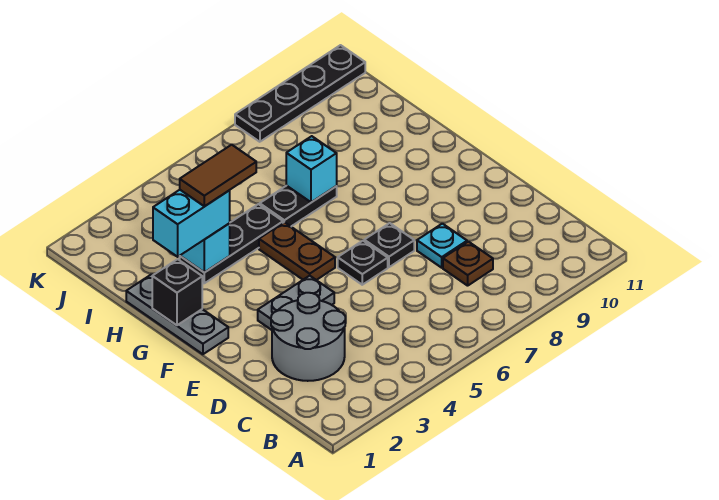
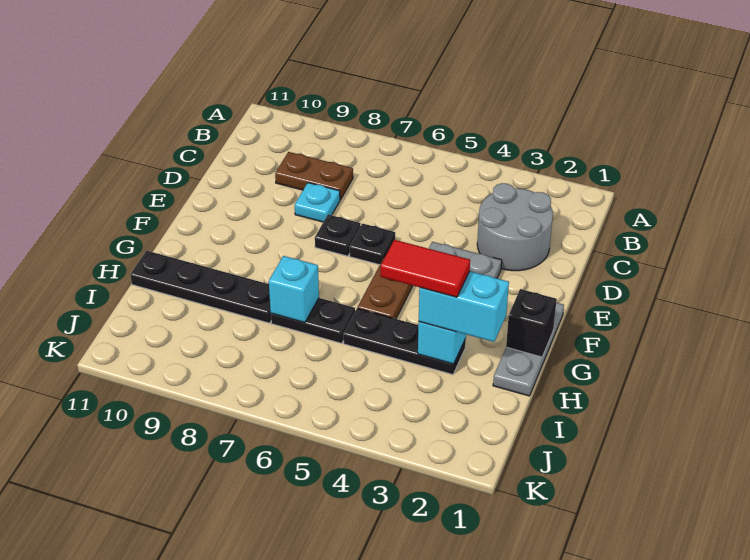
brown plate C8 level 1 -> brown plate C8:C9 level 1
brown tile H3:H4 level 4 -> red tile H3:H4 level 4
black plate K8:K11 level 1 -> black plate H8:H11 level 1

